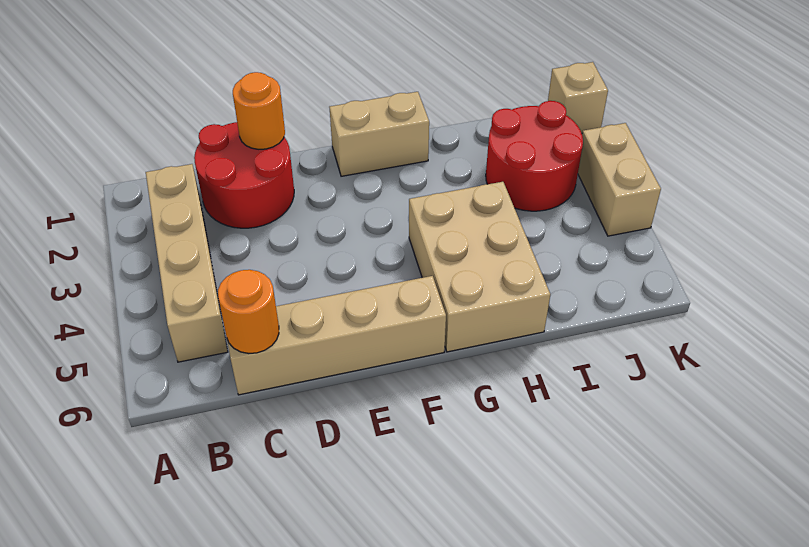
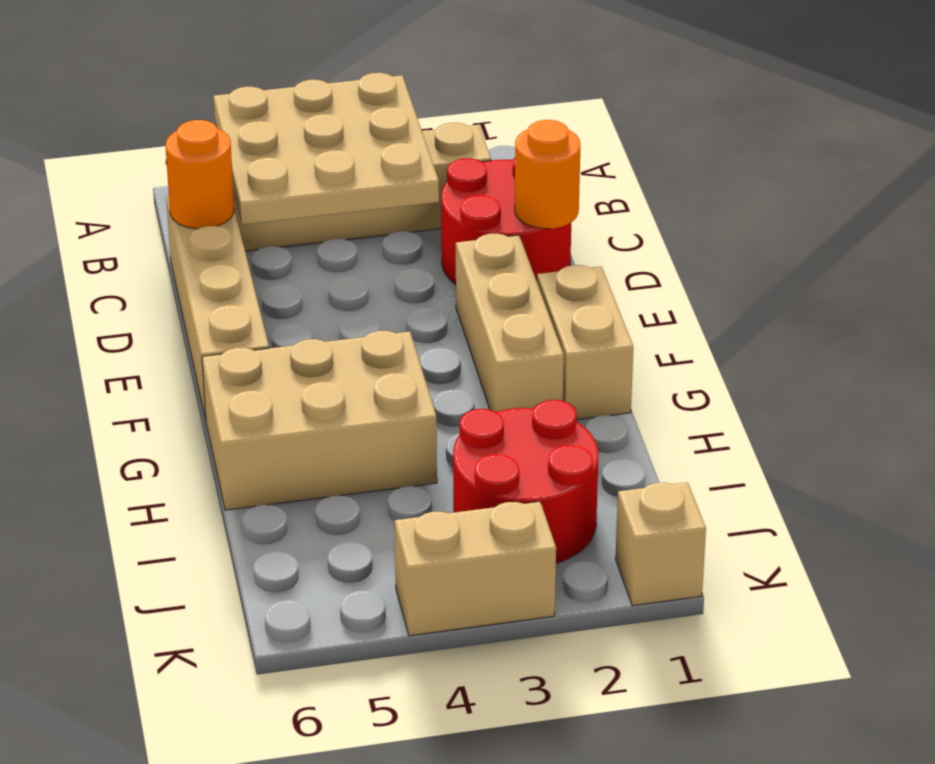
none -> tan plate A3:C5 level 2
none -> tan brick E2:G2 level 1

